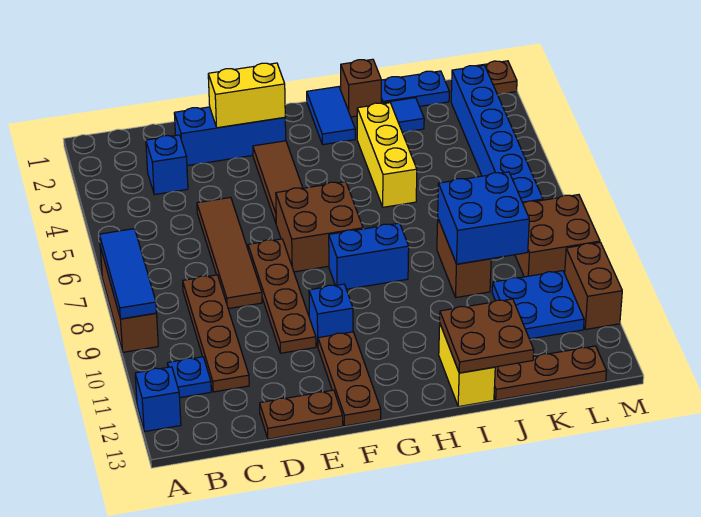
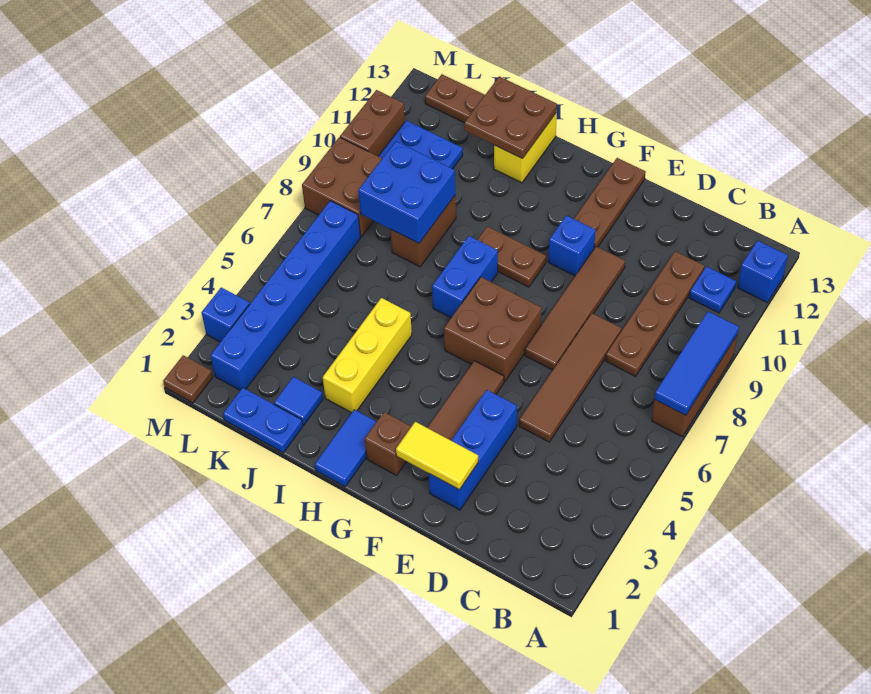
blue brick C3 level 1 -> blue brick M3 level 1
blue brick D2:F2 level 1 -> blue brick E2:E4 level 1
brown plate D13:E13 level 1 -> brown plate G9:H9 level 1
yellow brick E2:F2 level 2 -> yellow tile E2:F2 level 2
brown plate E7:E10 level 1 -> brown tile E7:E10 level 1
blue brick G8:H8 level 1 -> blue brick H7:H8 level 1
brown brick I1 level 1 -> brown brick G2 level 1

